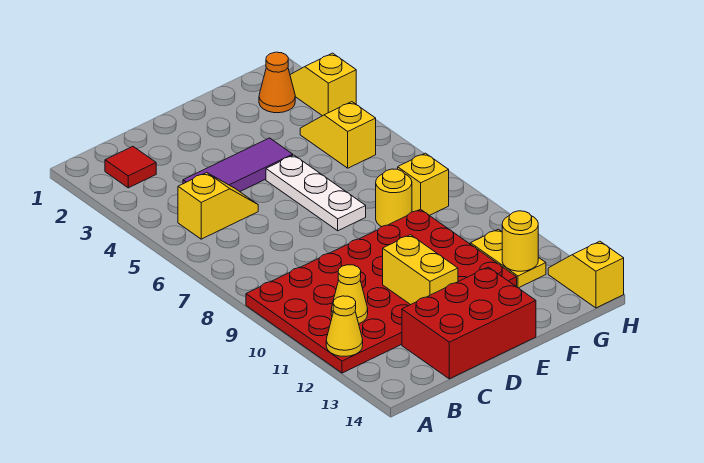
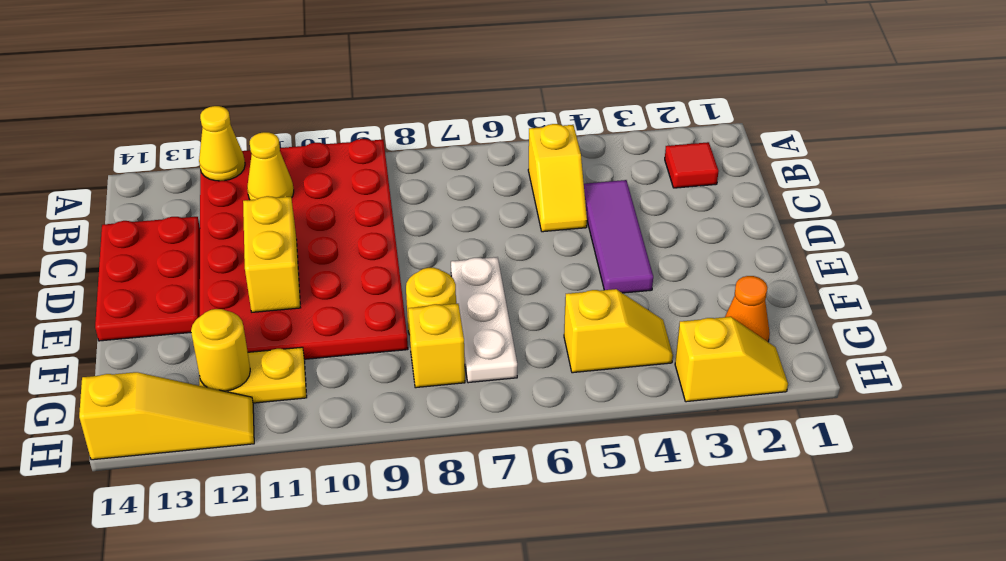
red brick C13:E14 level 1 -> red plate C13:E14 level 1
yellow brick D11:D12 level 2 -> yellow brick D11:E11 level 2
white plate E5:E7 level 1 -> white plate E7:G7 level 1
yellow slope H13:H14 level 1 top 14 -> yellow slope H12:H14 level 1 top 14

